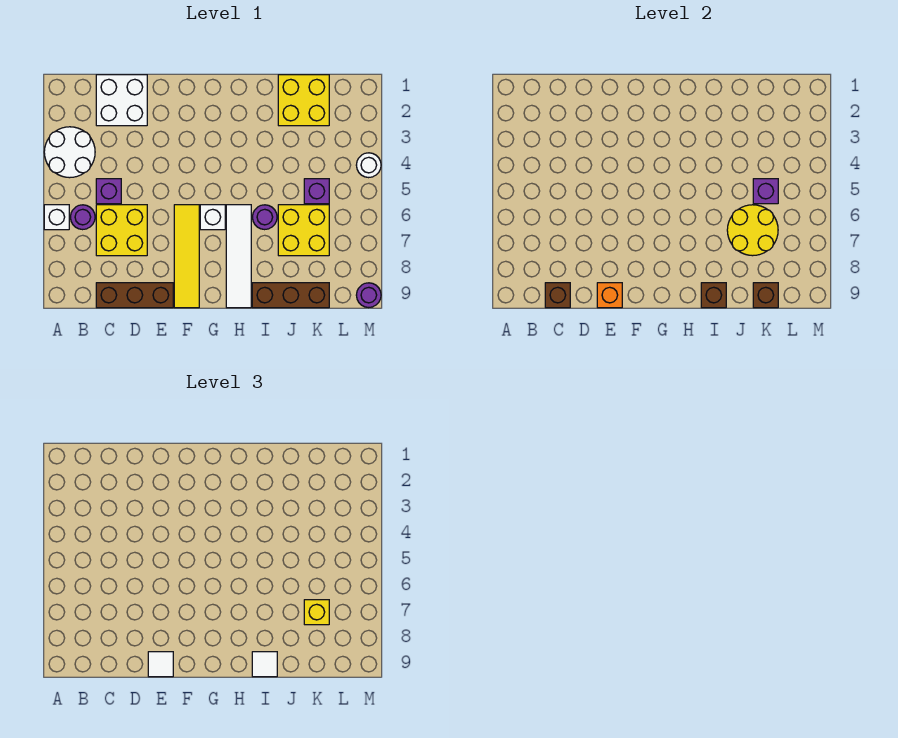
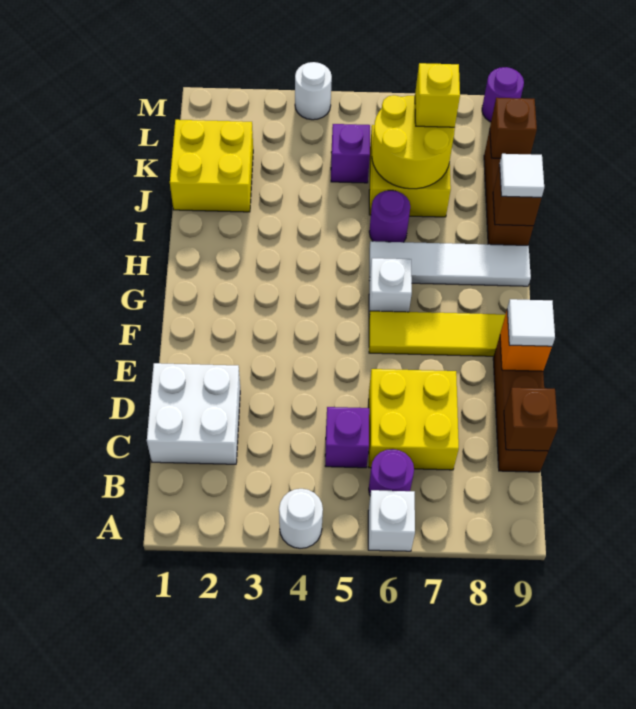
white round brick A3:B4 level 1 -> white round brick A4 level 1
purple brick K5 level 2 -> none

